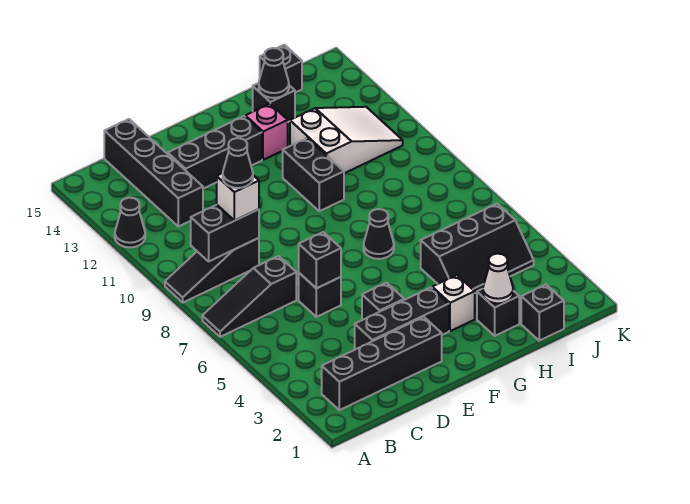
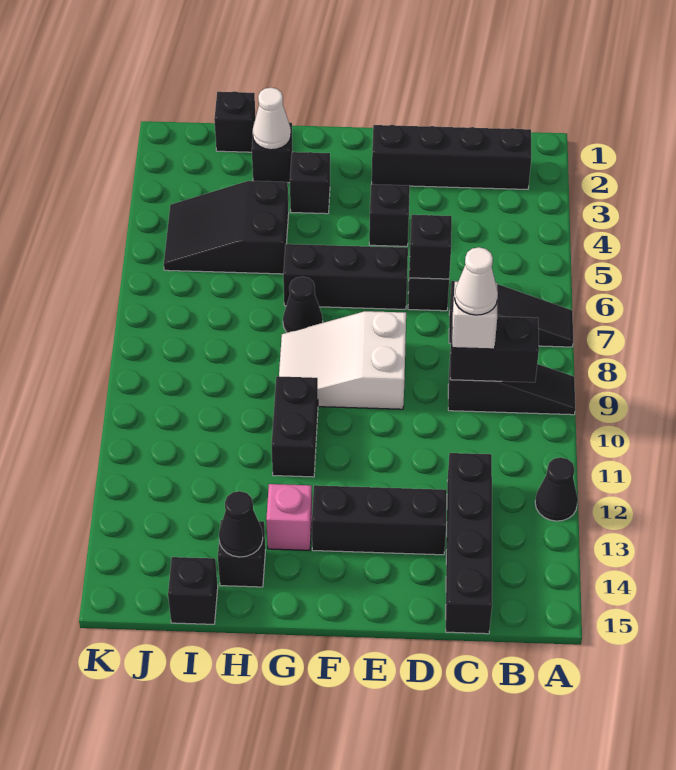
black cone C9 level 4 -> white cone C9 level 4
black brick D3:F3 level 1 -> black brick E6:G6 level 1
white brick G3 level 1 -> black brick G3 level 1
black slope H4:J5 level 1 top 5 -> black slope H4:J5 level 1 top H
white slope H11:J12 level 1 top H -> white slope E8:G9 level 1 top E

